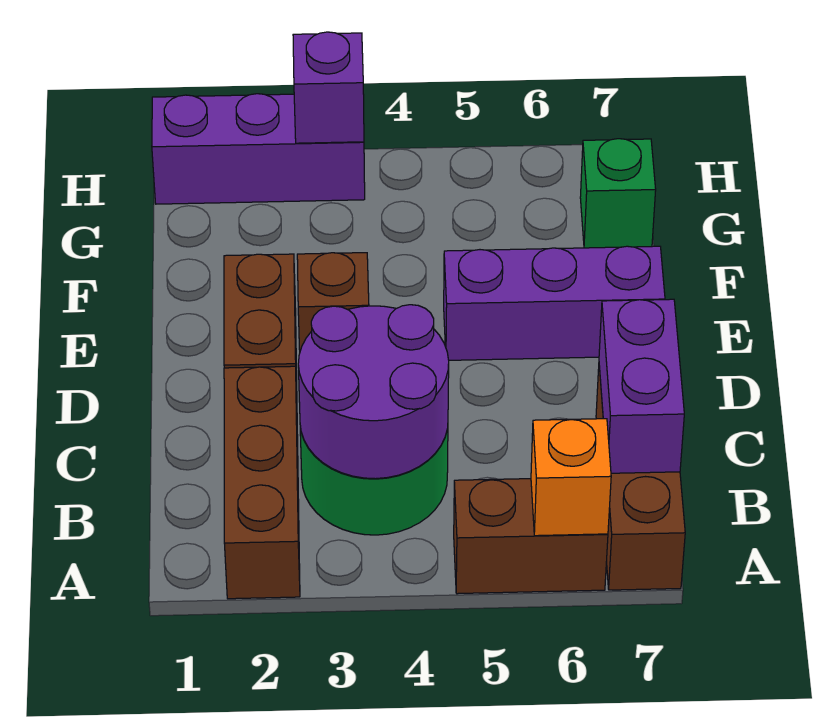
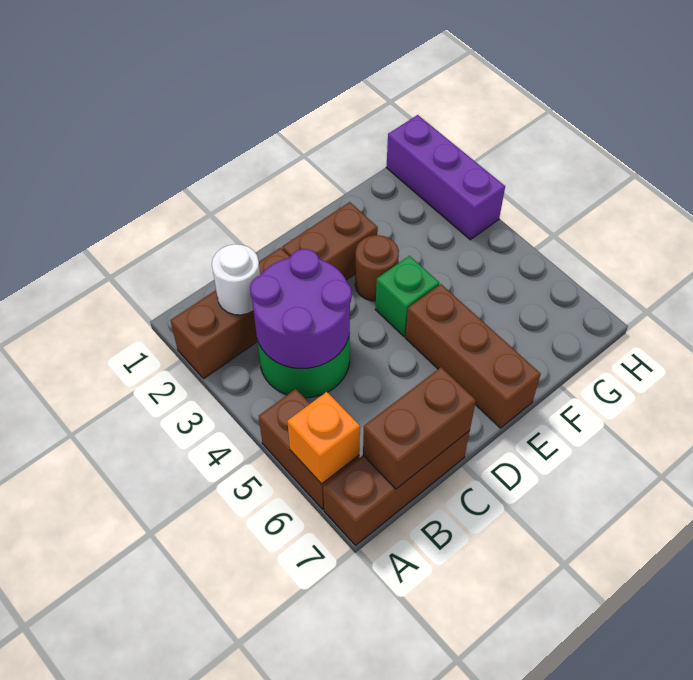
none -> white round brick B2 level 2
purple brick B7:C7 level 2 -> brown brick B7:C7 level 2
brown brick E3 level 1 -> brown round brick E3 level 1
purple brick E5:E7 level 1 -> brown brick E5:E7 level 1
green brick G7 level 1 -> green brick E4 level 1
purple brick H3 level 2 -> none

